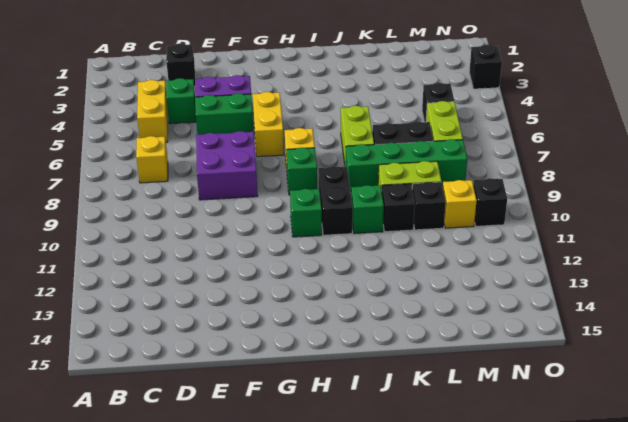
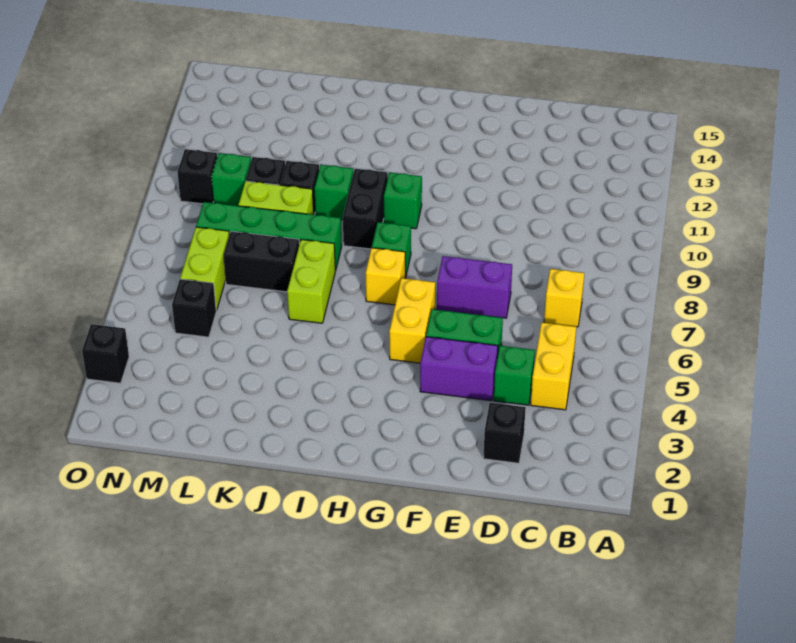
purple brick E7:F8 level 1 -> purple brick E7:F7 level 1
yellow brick M10 level 1 -> green brick M10 level 1

